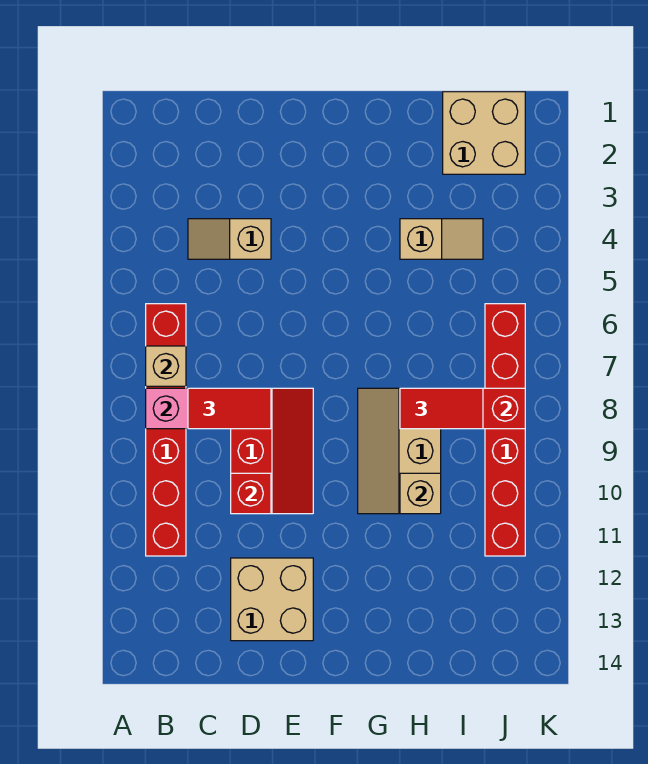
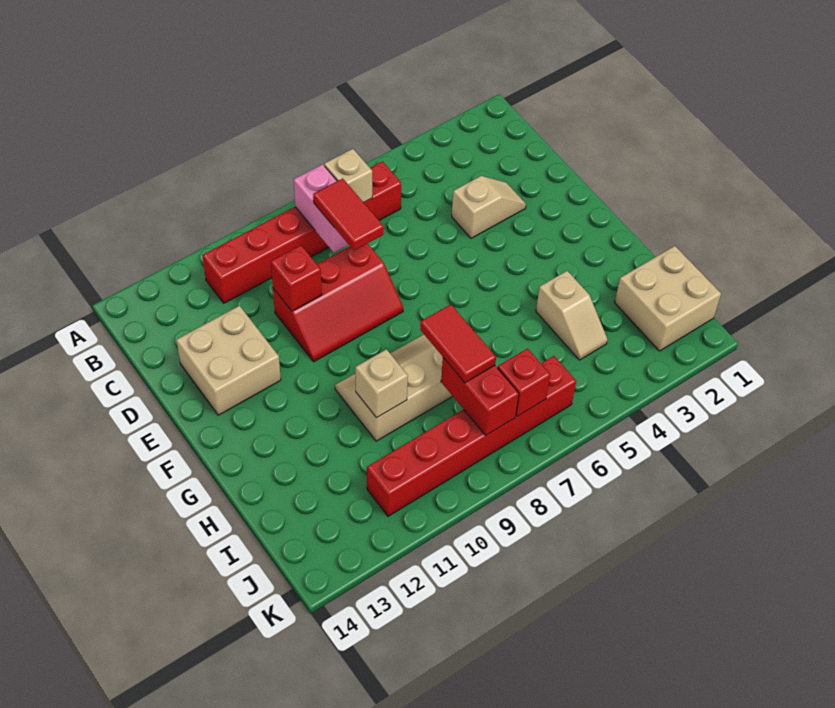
tan slope C4:D4 level 1 top D -> tan slope D3:D4 level 1 top 4
none -> red brick J7 level 2

